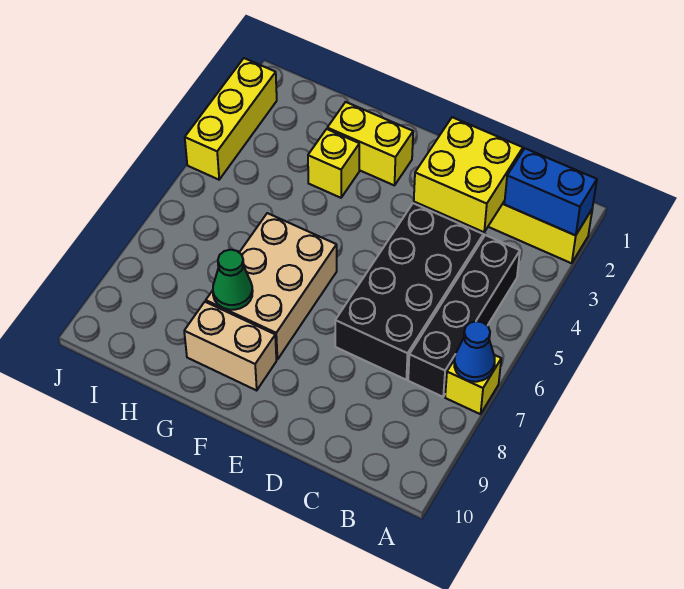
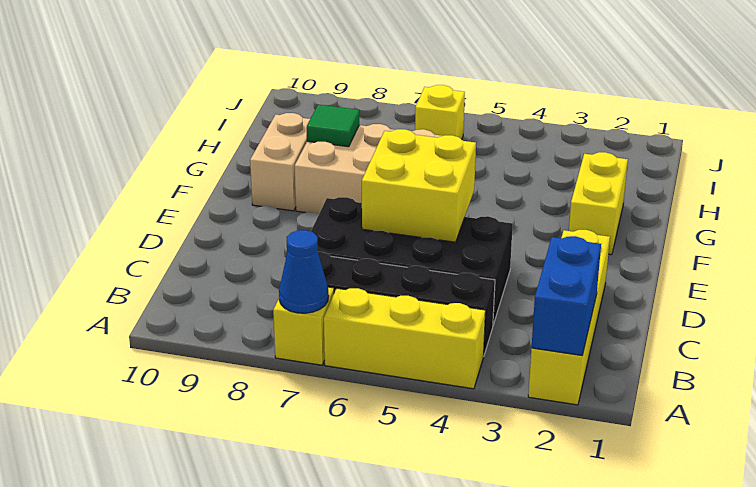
yellow brick C2:D3 level 2 -> yellow brick D5:E6 level 2
yellow brick G3 level 1 -> yellow brick I6 level 1
green cone G8 level 2 -> green tile G8 level 2
yellow brick J2:J4 level 1 -> yellow brick A4:A6 level 1

